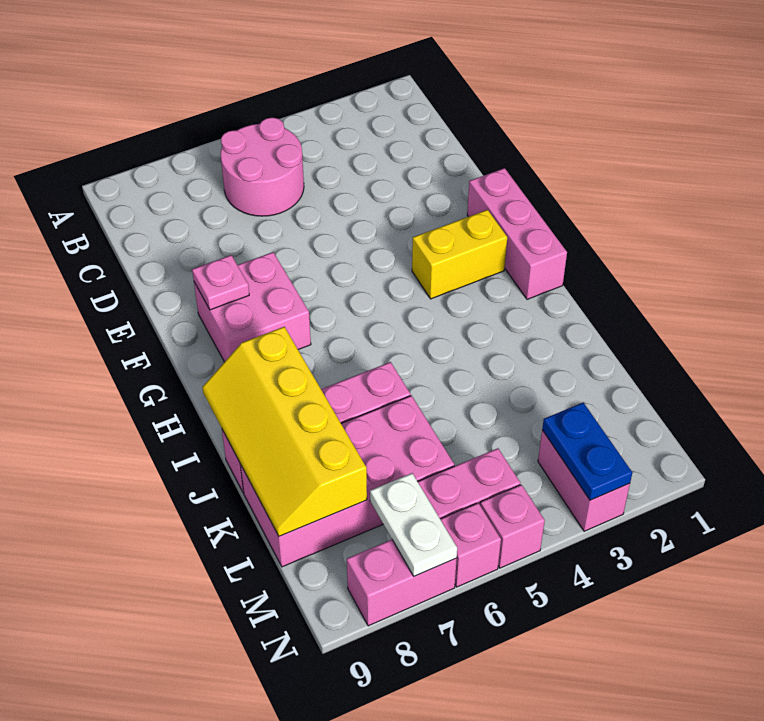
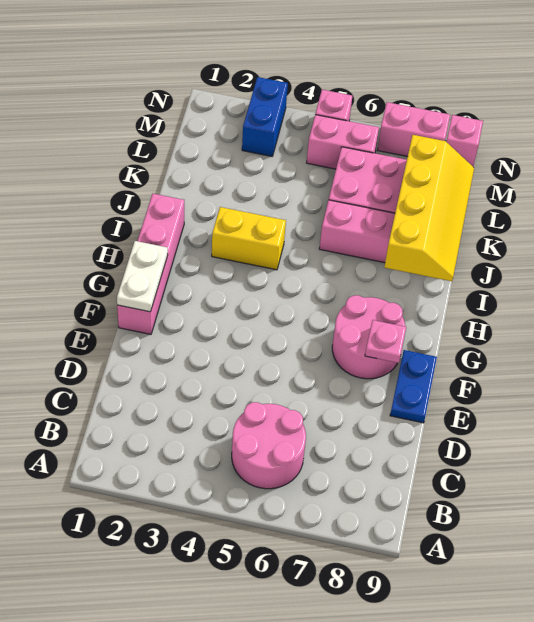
pink brick F1:H1 level 1 -> pink brick F1:I1 level 1
pink brick F7:G8 level 1 -> pink round brick F7:G8 level 1
yellow brick G2:G3 level 1 -> yellow brick I3:I4 level 1
pink brick M3:N3 level 1 -> blue brick M3:N3 level 1
blue plate M3:N3 level 2 -> blue plate E9:F9 level 1
white plate M7:N7 level 2 -> white plate F1:G1 level 2
pink brick N6 level 1 -> pink brick N9 level 1

